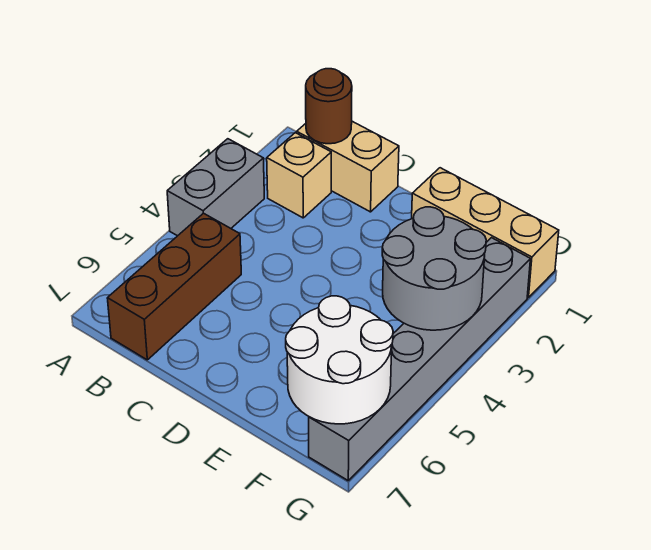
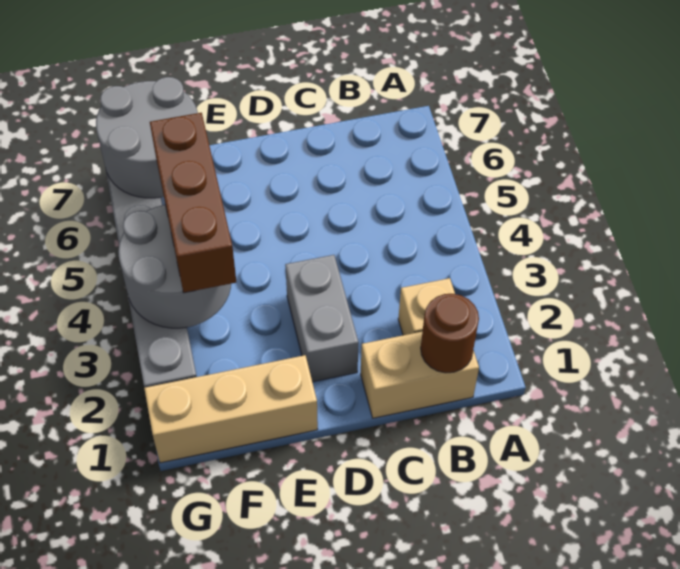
grey brick A3:A4 level 1 -> grey brick D2:D3 level 1
brown brick B5:B7 level 1 -> brown brick F3:F5 level 3
white round brick F6:G7 level 2 -> grey round brick F6:G7 level 2

